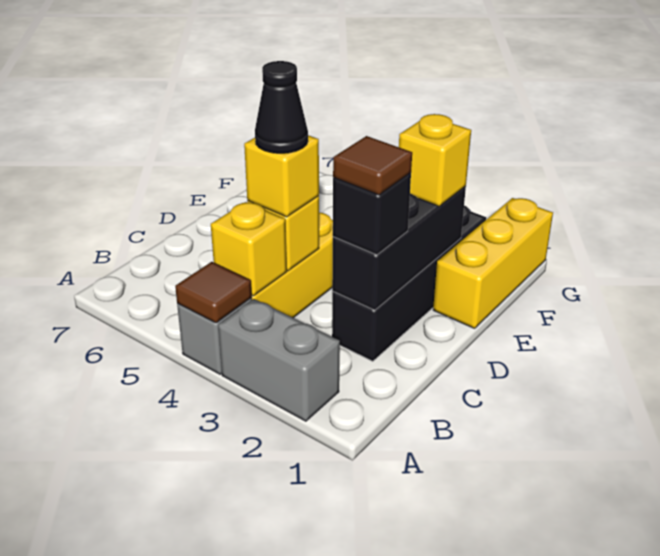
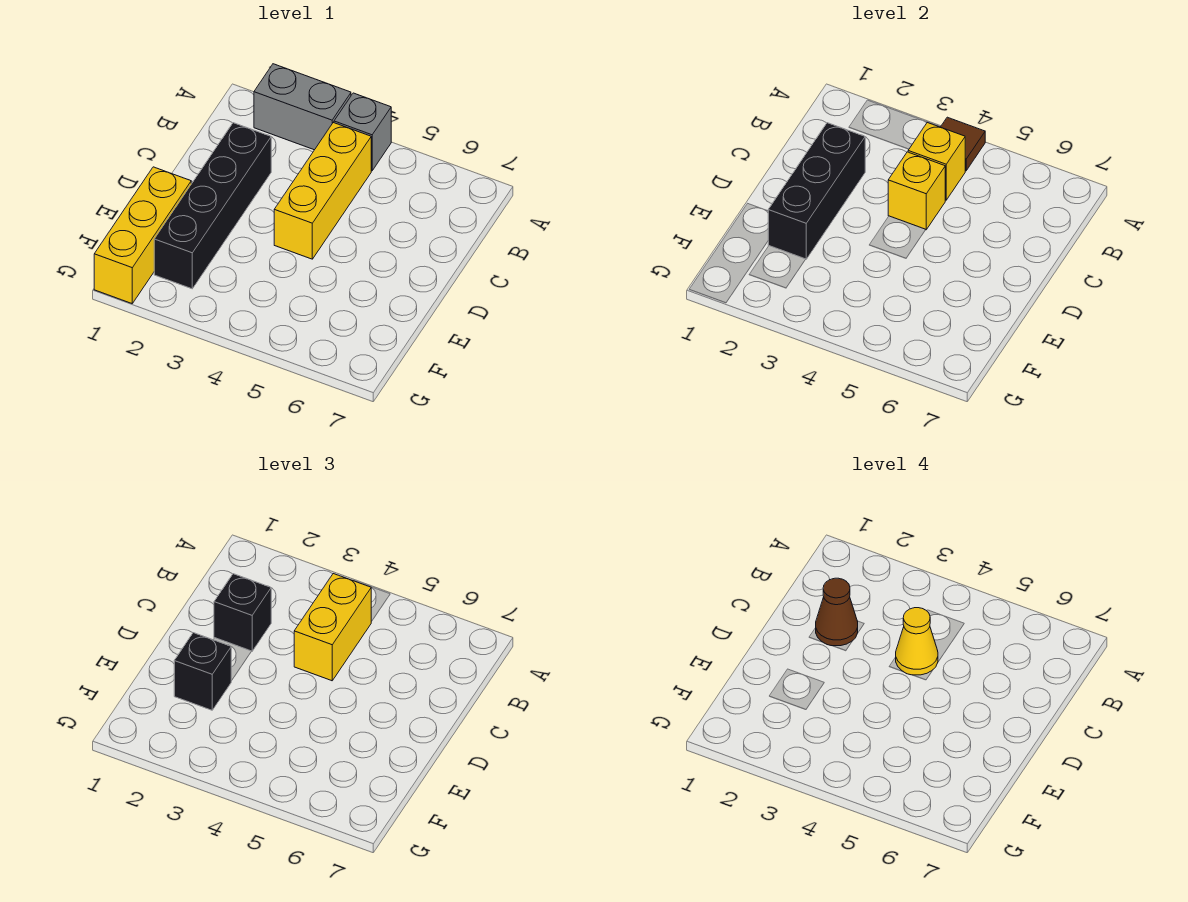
brown tile C2 level 4 -> brown cone C2 level 4
yellow brick C4 level 3 -> yellow brick B4:C4 level 3
black cone C4 level 4 -> yellow cone C4 level 4
yellow brick E2 level 3 -> black brick E2 level 3

